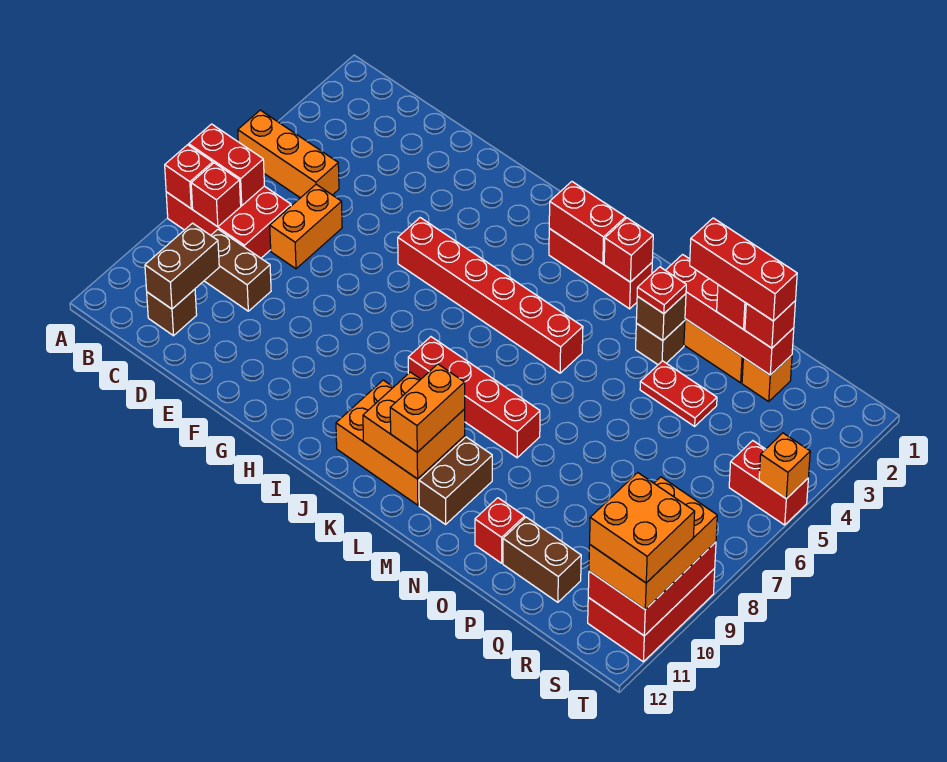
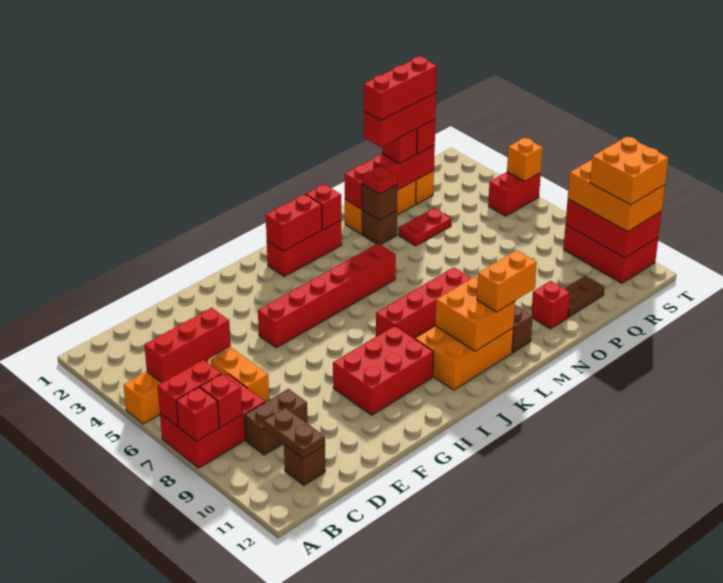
none -> red brick B5:D5 level 2
brown brick C10:C11 level 2 -> brown plate C10:C11 level 2
none -> red brick G9:I10 level 1
orange brick L10:L11 level 3 -> orange brick L11:M11 level 3
none -> red brick O2:Q2 level 5
brown brick P11:Q11 level 1 -> brown plate P11:Q11 level 1

